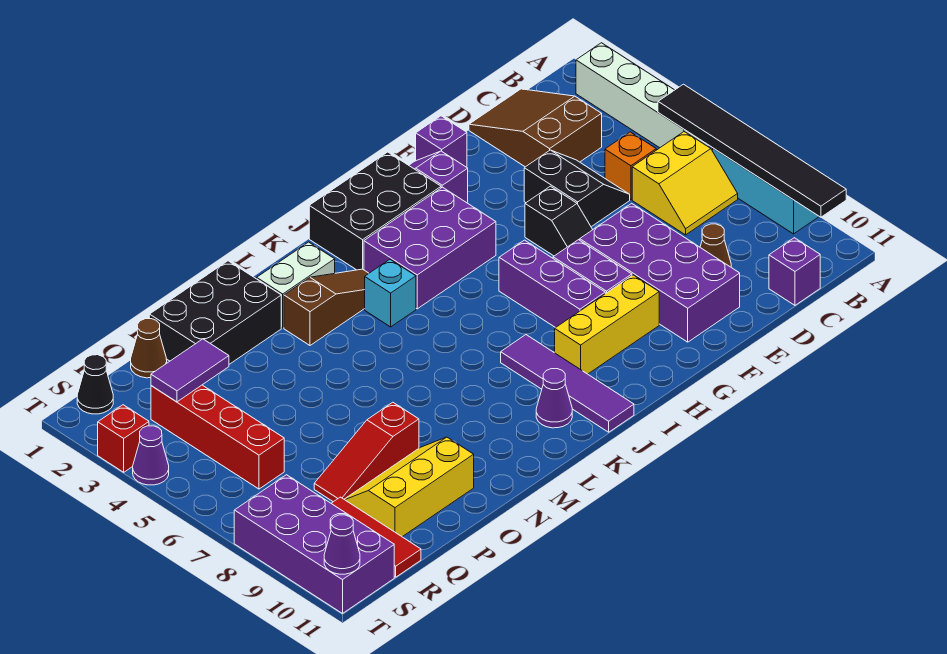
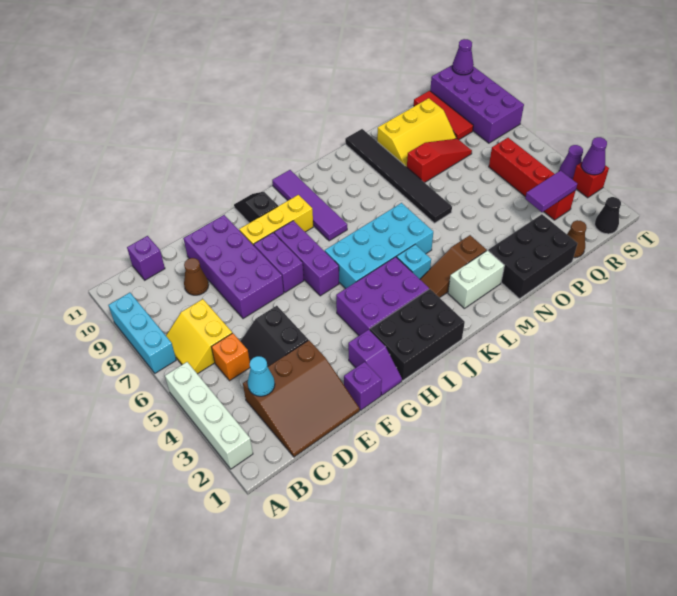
black tile A5:A10 level 2 -> black tile N6:N11 level 1
yellow slope B6:C7 level 1 top 6 -> yellow slope B6:C7 level 1 top C
brown slope C1:D3 level 1 top 3 -> brown slope C1:E3 level 1 top 3
none -> cyan cone C3 level 2
black slope F5:F6 level 1 top 5 -> black slope H10:H11 level 1 top 10
none -> cyan brick I5:L6 level 1
purple cone K10 level 1 -> purple cone T3 level 2

